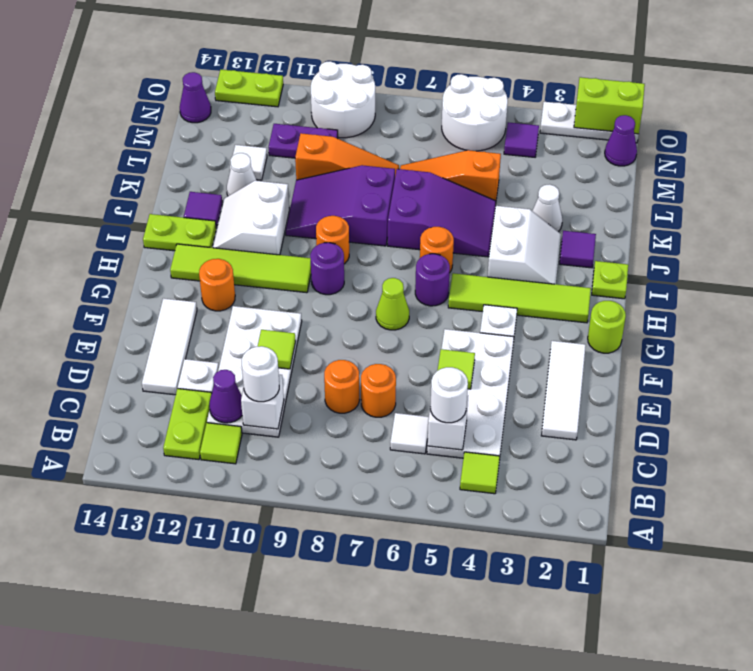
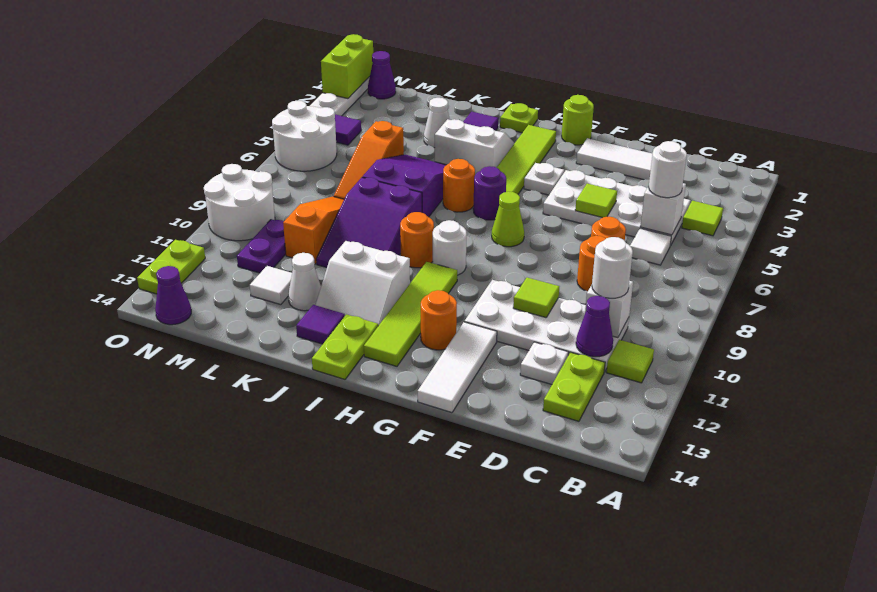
lime plate B12:C12 level 1 -> lime plate C12:C13 level 1
white tile D13:F13 level 1 -> white tile F12:F14 level 1
purple round brick H9 level 1 -> white round brick H9 level 1

